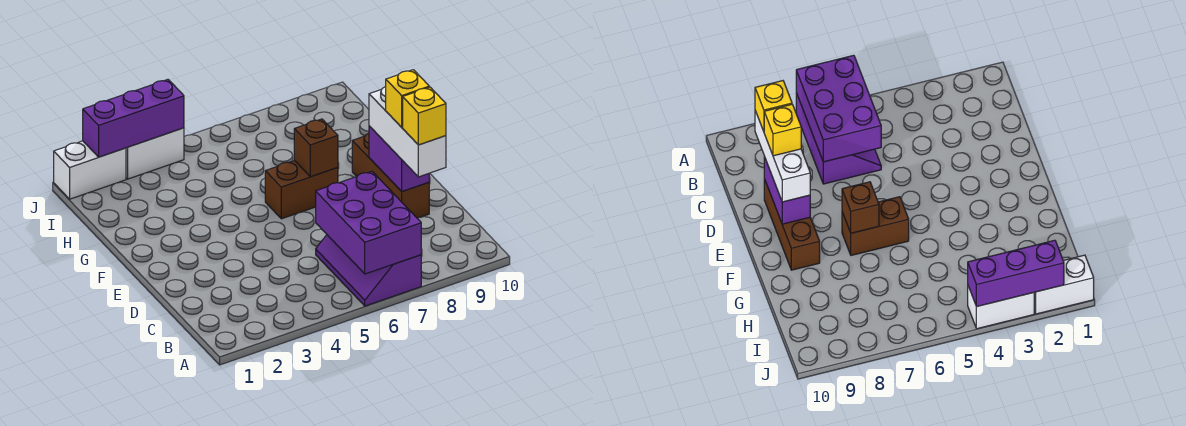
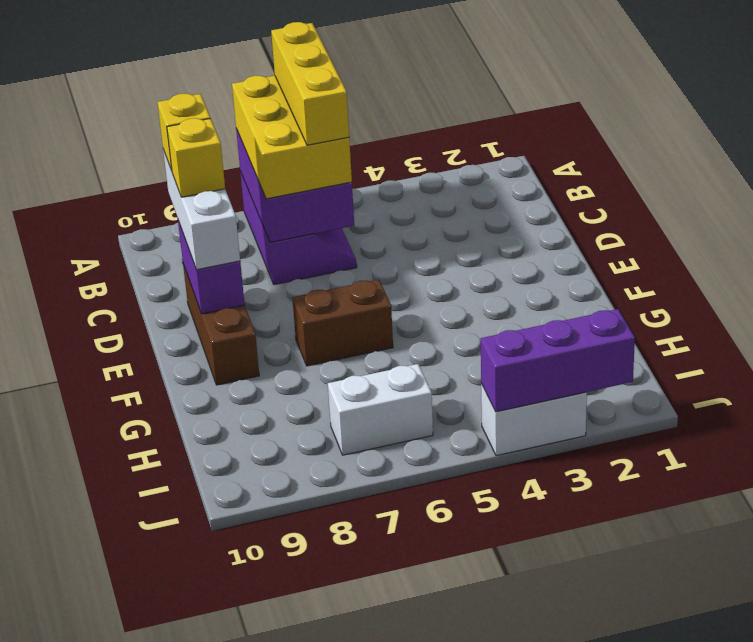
none -> yellow brick A6:C7 level 3
none -> yellow brick A6:C6 level 4
brown brick F7 level 2 -> none
white brick J1:J2 level 1 -> white brick I6:I7 level 1

